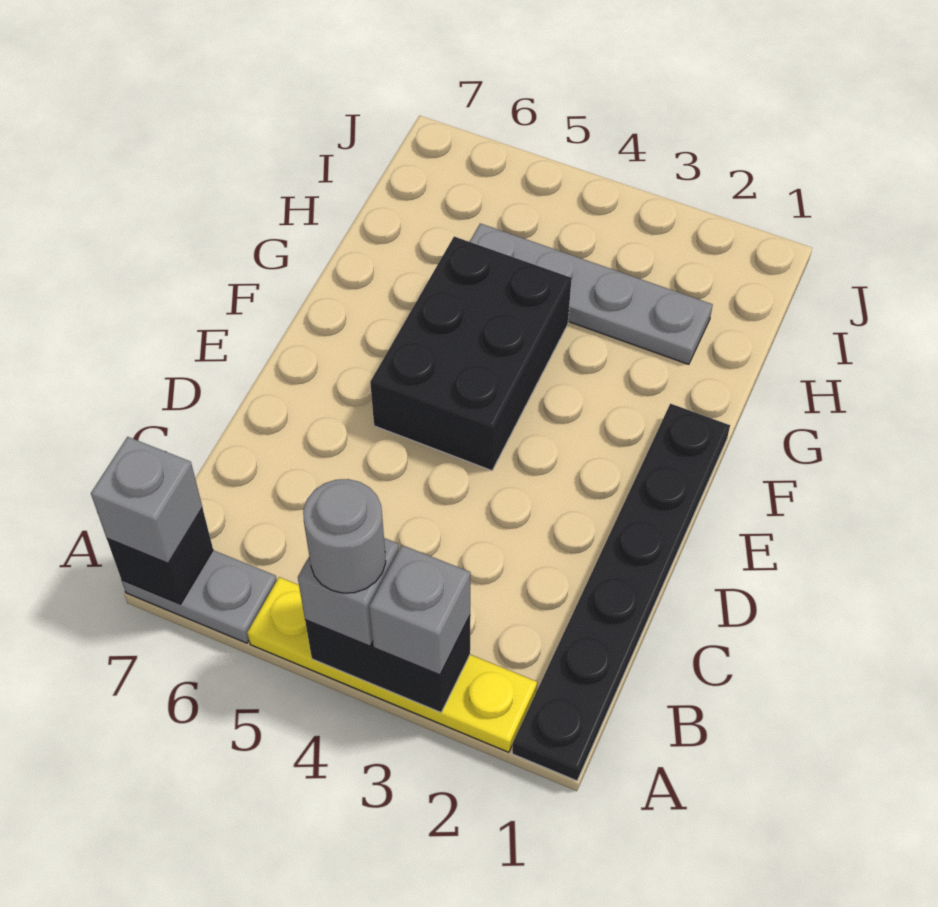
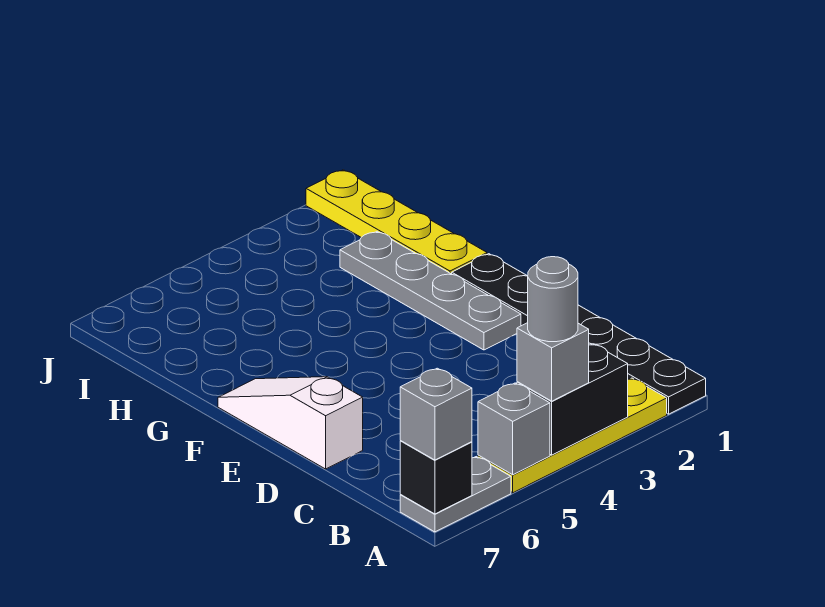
grey brick A3 level 3 -> grey brick A5 level 2
none -> white slope D7:F7 level 1 top D
black brick E4:G5 level 1 -> none
none -> yellow plate G1:J1 level 1
grey plate H2:H5 level 1 -> grey plate E2:H2 level 1

